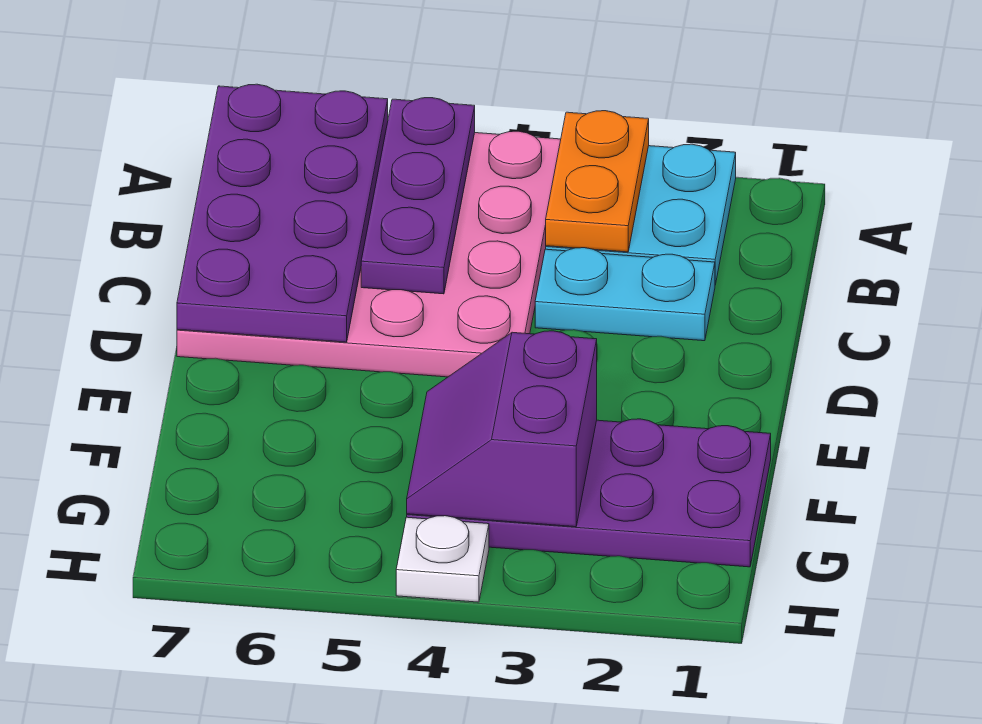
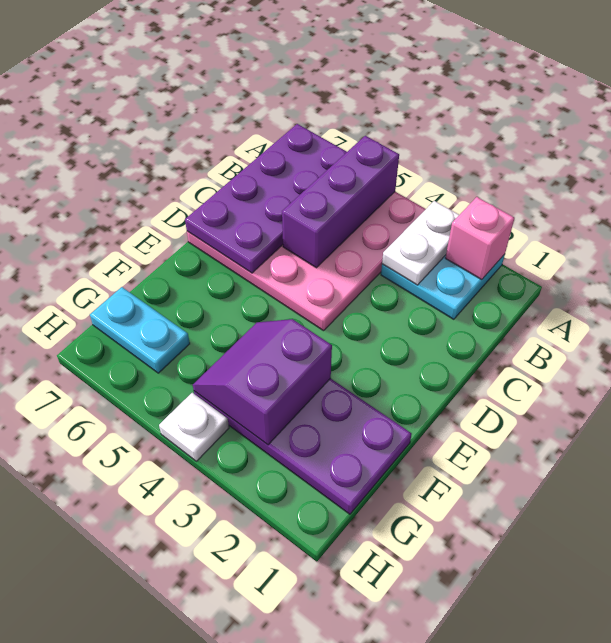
none -> pink brick A2 level 2
orange plate A3:B3 level 2 -> white plate A3:B3 level 2
purple plate A5:C5 level 2 -> purple brick A5:C5 level 2
cyan plate C2:C3 level 1 -> cyan plate G6:G7 level 1

